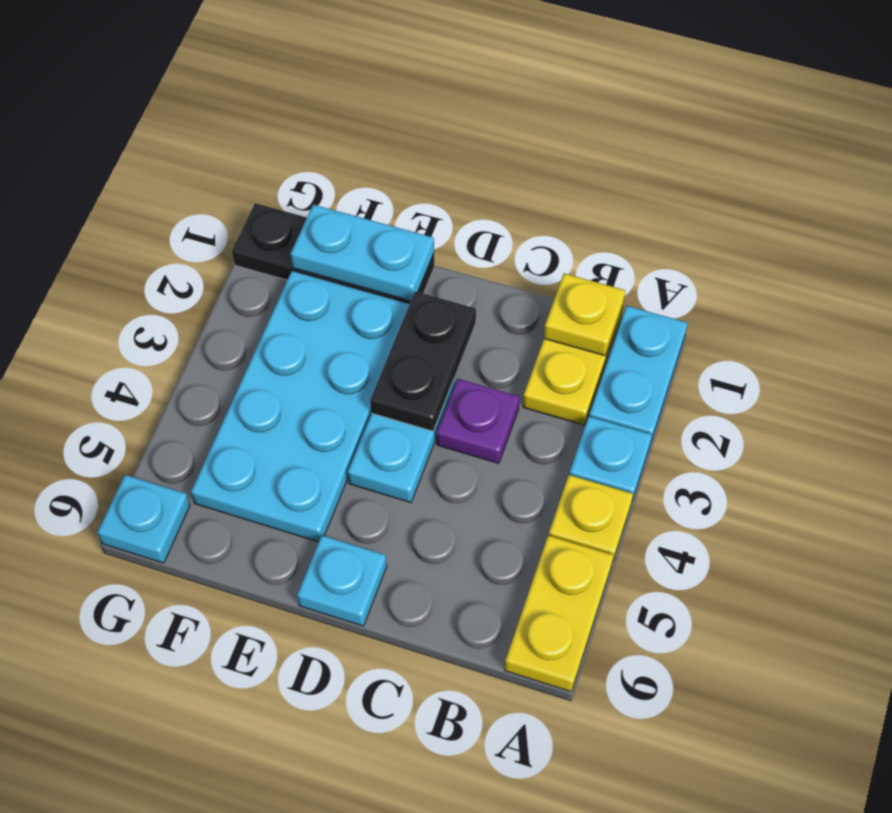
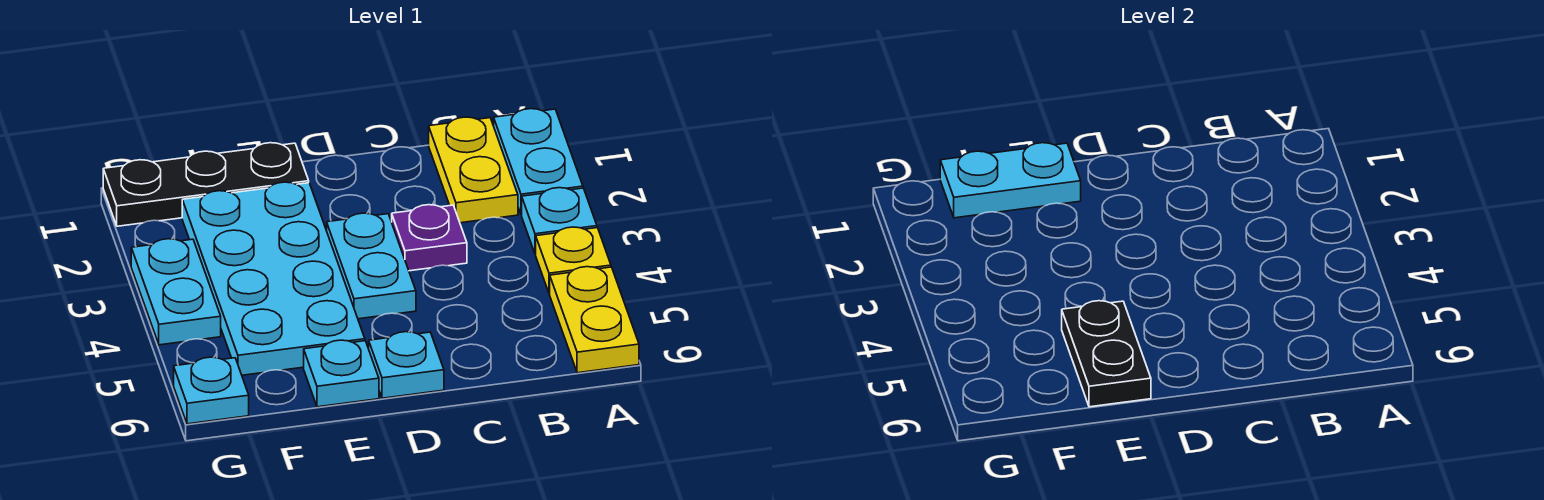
yellow plate B1 level 2 -> none
black plate D2:D3 level 2 -> black plate E5:E6 level 2
none -> cyan plate E6 level 1
none -> cyan plate G3:G4 level 1

